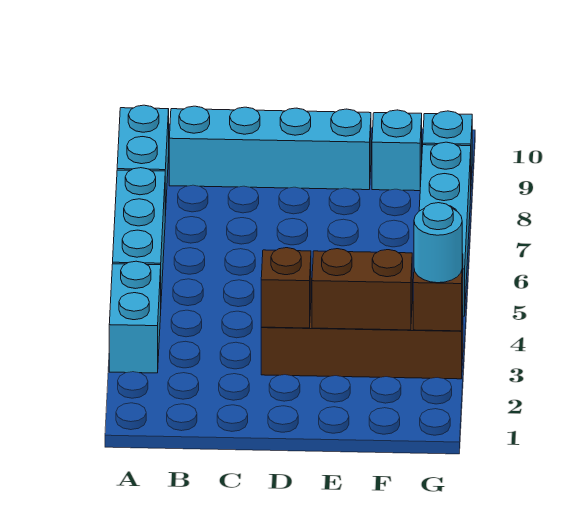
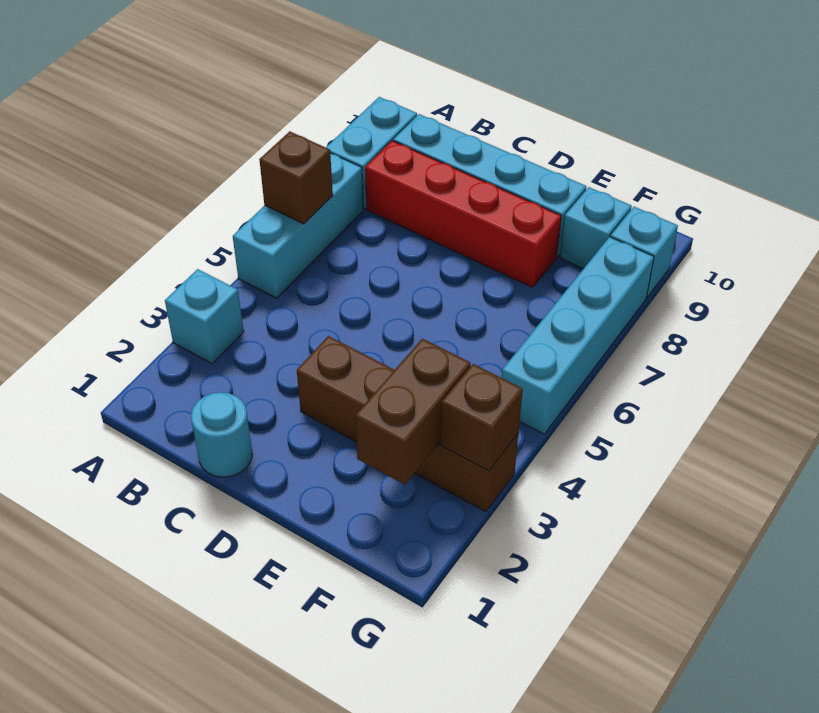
cyan brick A3:A4 level 1 -> cyan brick A3 level 1
none -> red brick B8:E8 level 1
brown brick D3 level 2 -> brown brick A6 level 2
brown brick E3:F3 level 2 -> brown brick F2:F3 level 2
cyan round brick G3 level 3 -> cyan round brick C1 level 1

